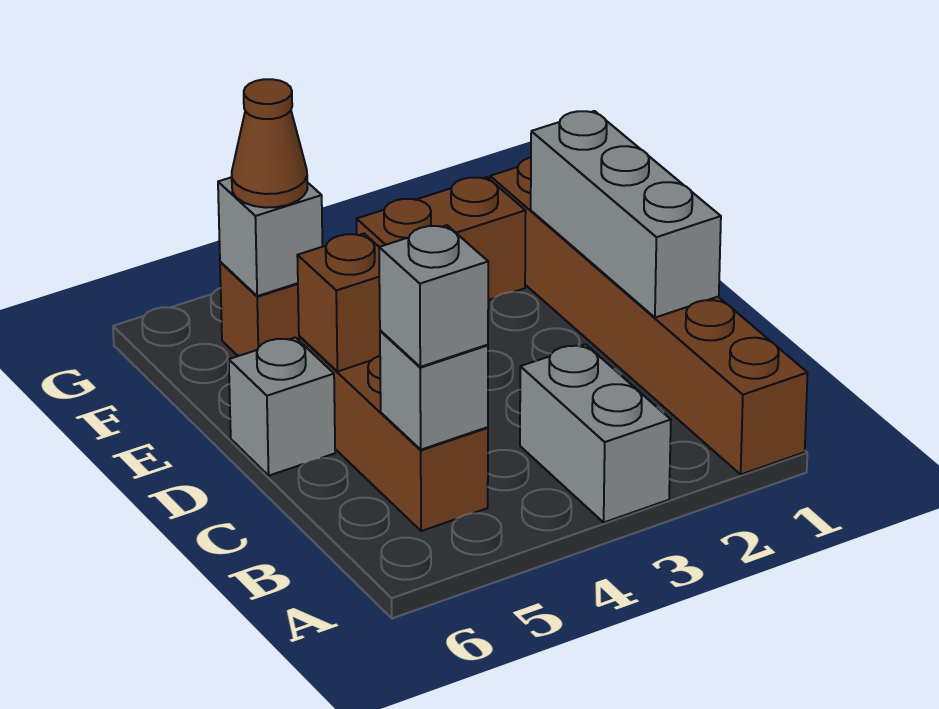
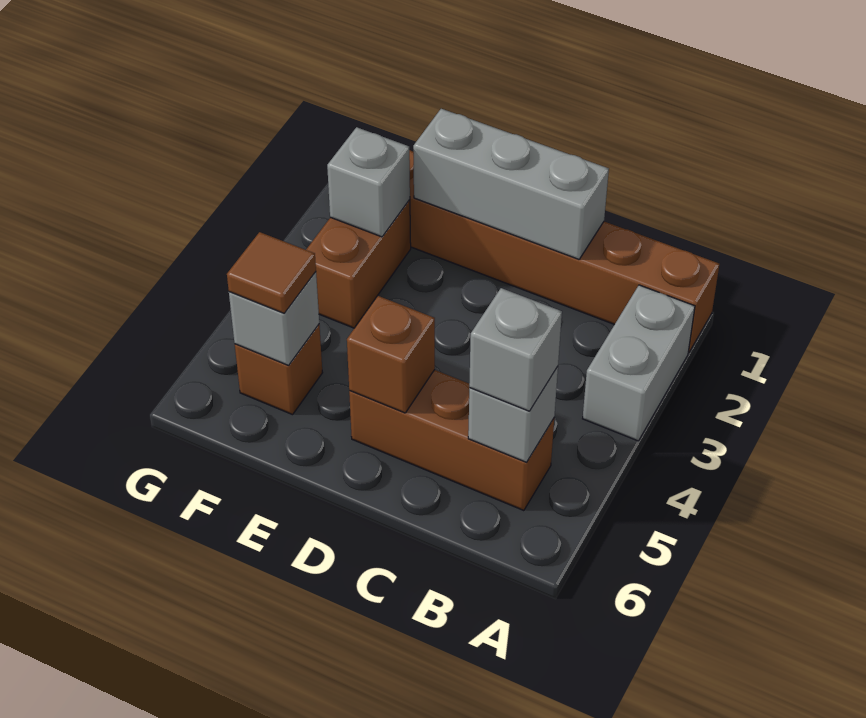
grey brick A3:B3 level 1 -> grey brick A2:A3 level 1
grey brick D6 level 1 -> grey brick F2 level 2
brown cone F5 level 3 -> brown tile F5 level 3

